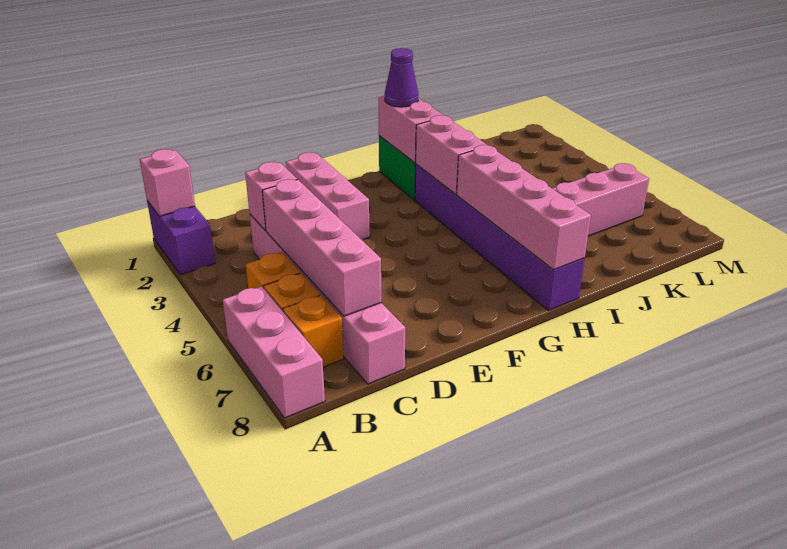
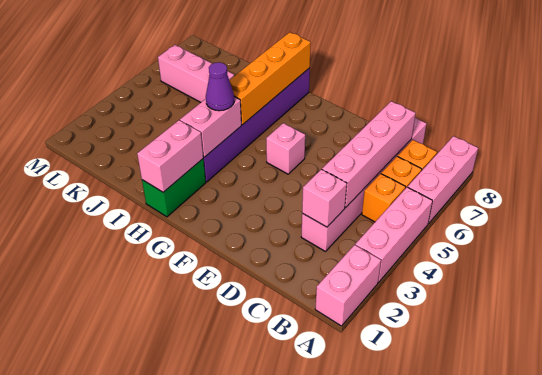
purple brick A1:A2 level 1 -> pink brick A1:A2 level 1
pink brick A1 level 2 -> pink brick F5 level 1
pink brick E1:E3 level 1 -> pink brick A3:A5 level 1
purple cone H1 level 3 -> purple cone H4 level 3
pink brick H5:H8 level 2 -> orange brick H5:H8 level 2

